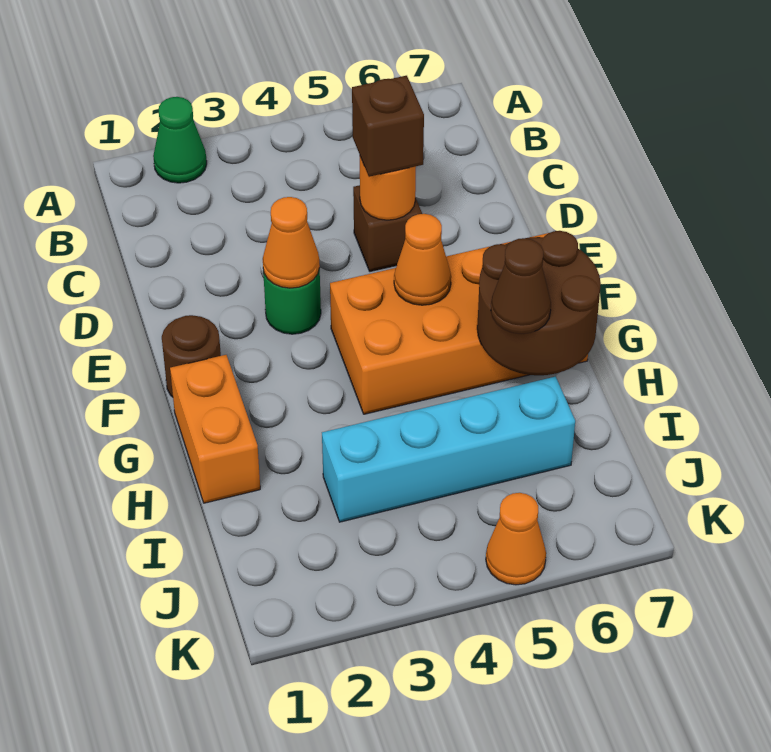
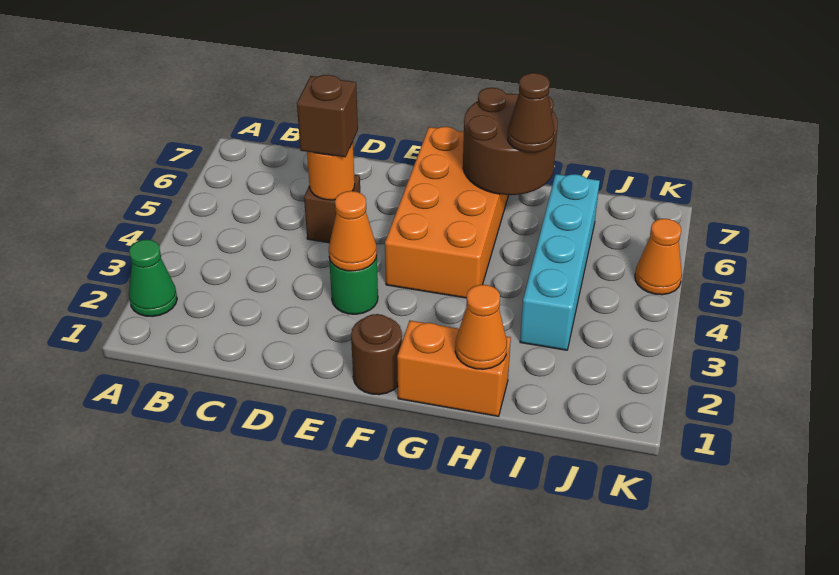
orange cone F5 level 2 -> orange cone H1 level 2

